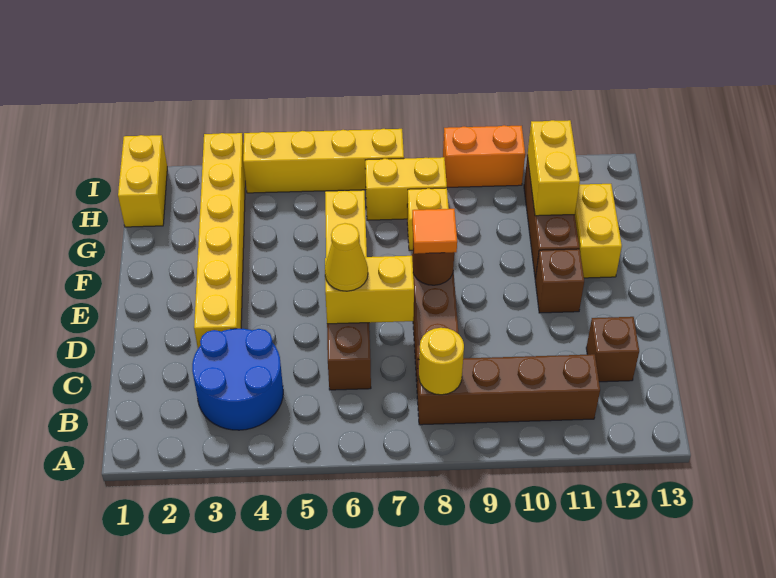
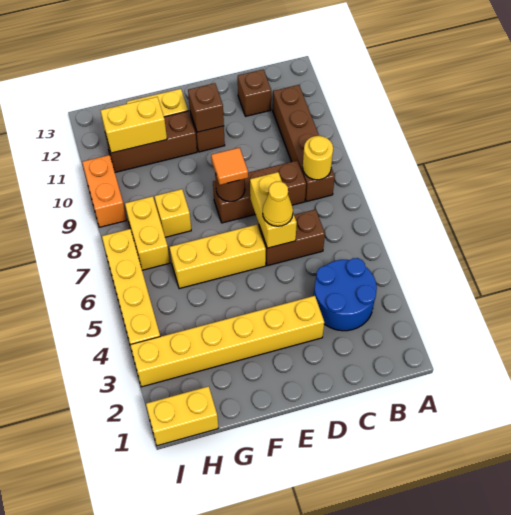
none -> brown brick E11 level 2

